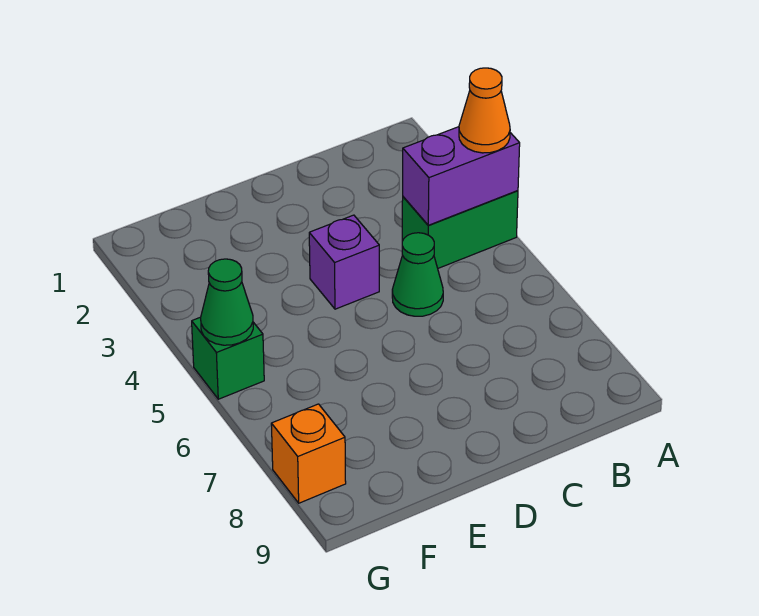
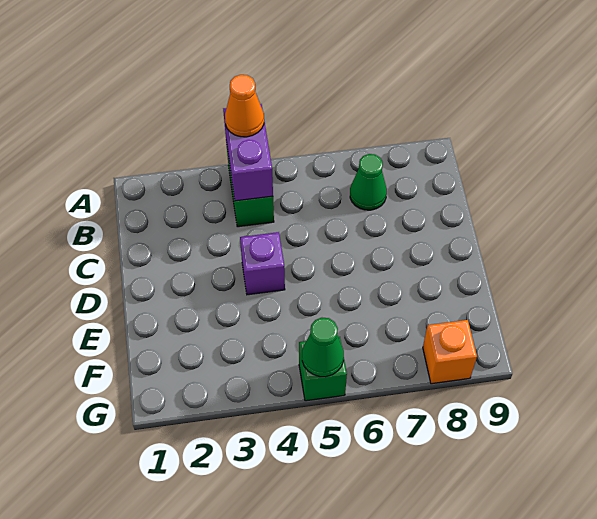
green cone C5 level 1 -> green cone B7 level 1

